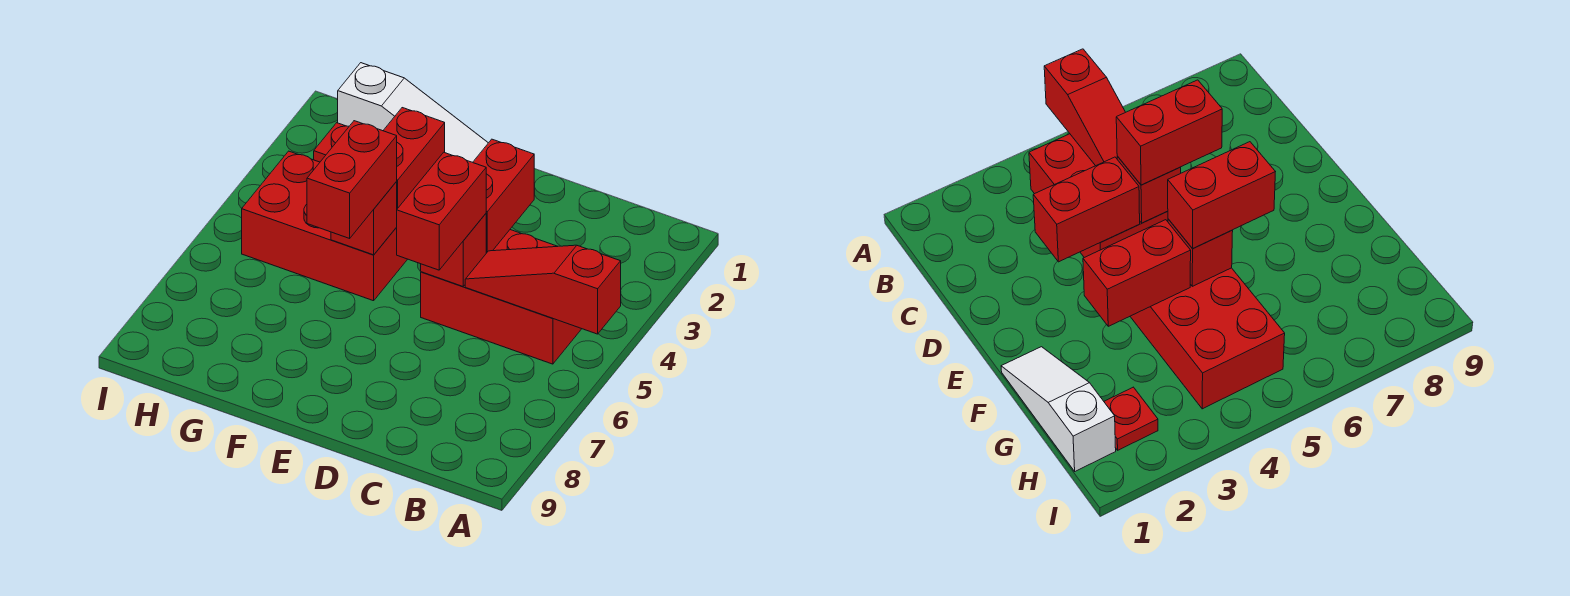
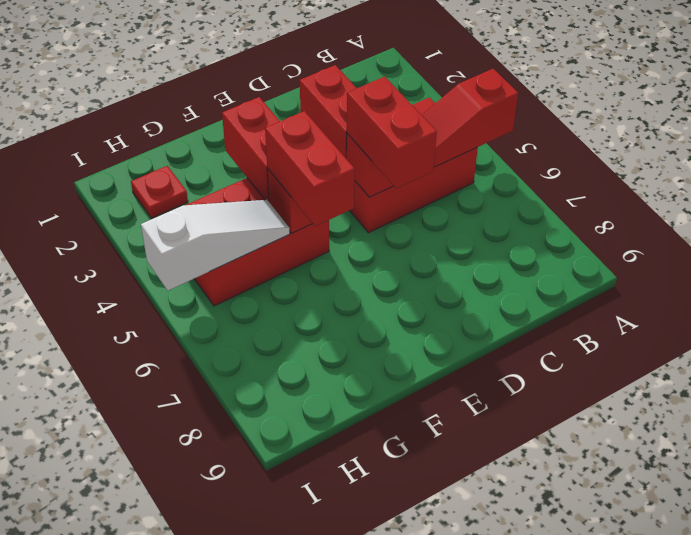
white slope F1:H1 level 1 top H -> white slope G5:I5 level 2 top I

